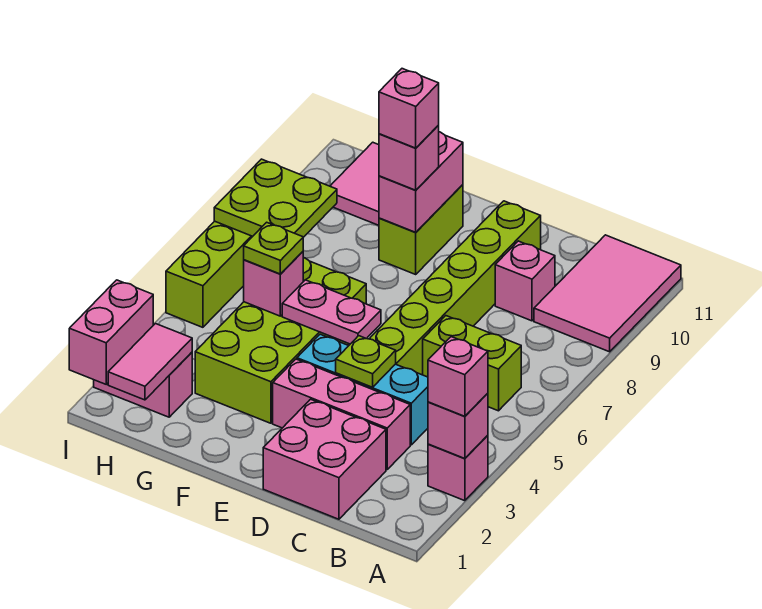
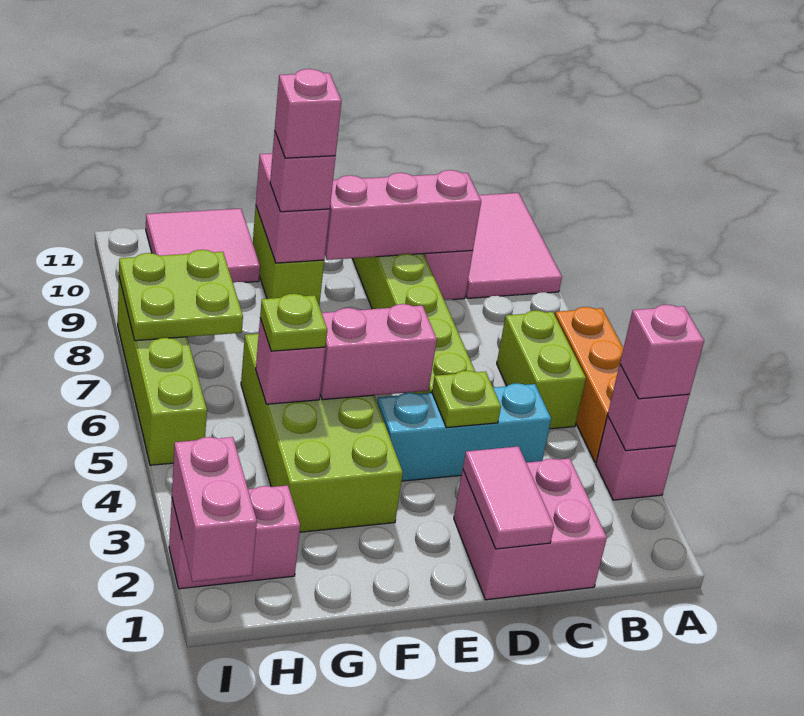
none -> orange brick A4:A6 level 1
lime brick B6:C6 level 1 -> lime brick B5:B6 level 1
pink brick C3:E3 level 1 -> pink brick C9:E9 level 2
pink plate E5:F5 level 2 -> pink brick E5:F5 level 2
pink tile H1:H2 level 2 -> pink tile D1:D2 level 2

